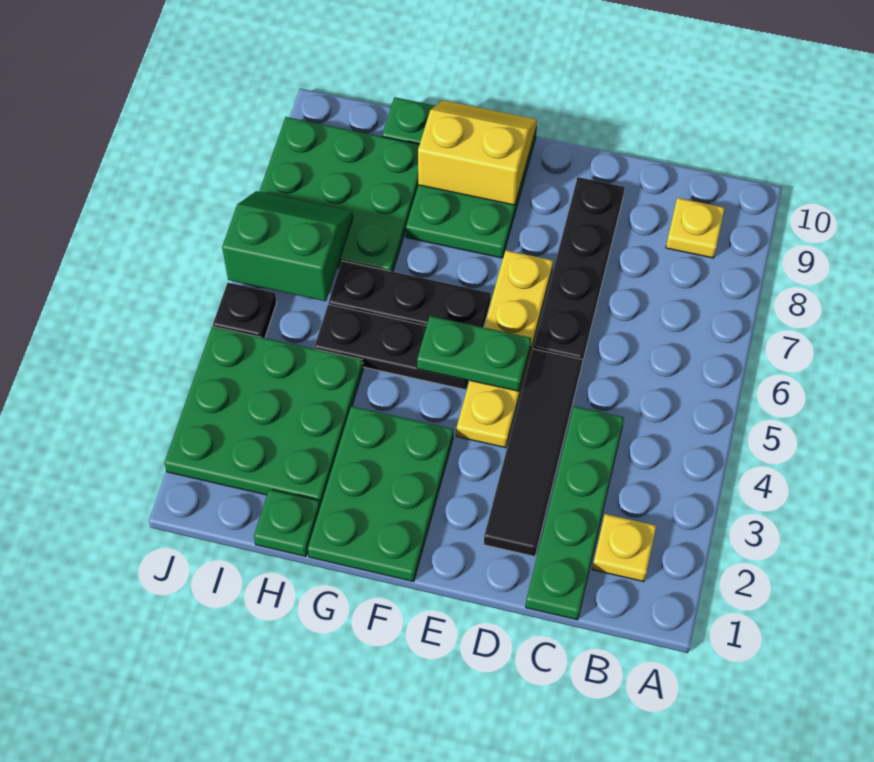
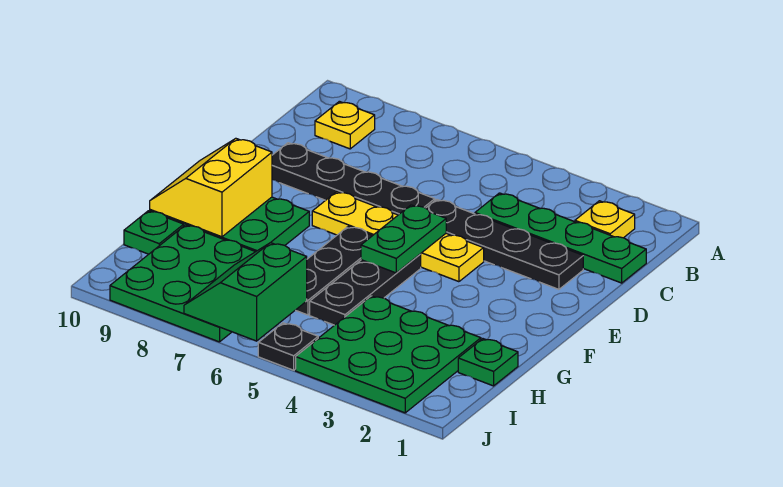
black tile D2:D5 level 1 -> black plate D2:D5 level 1
green plate F1:G3 level 1 -> none

